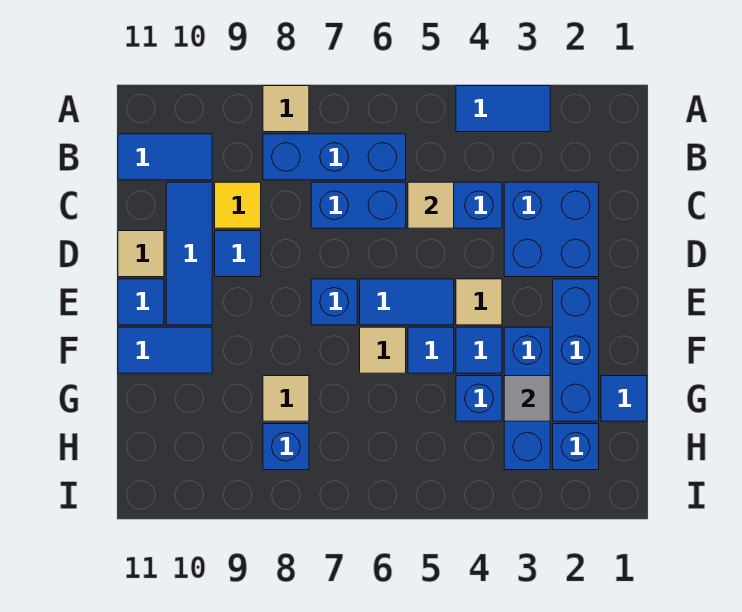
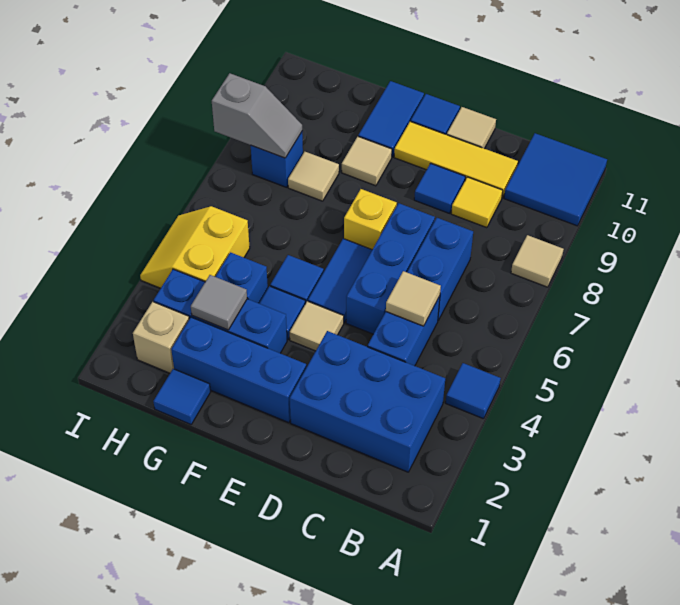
blue tile A3:A4 level 1 -> blue tile A4 level 1
blue brick B6:B8 level 1 -> blue brick D5:D7 level 1
blue tile B10:B11 level 1 -> blue tile A10:B11 level 1
blue brick C2:D3 level 1 -> blue brick B2:D3 level 1
blue tile C10:E10 level 1 -> yellow tile C10:E10 level 1
blue brick E7 level 1 -> yellow brick E7 level 1
tan tile F6 level 1 -> tan tile F9 level 1
blue brick H2 level 1 -> tan brick H2 level 1
none -> yellow slope H4:I5 level 1 top H
none -> grey slope H8:I8 level 2 top I

